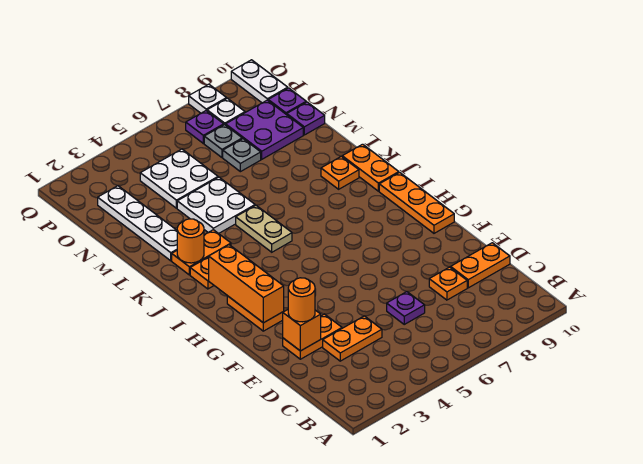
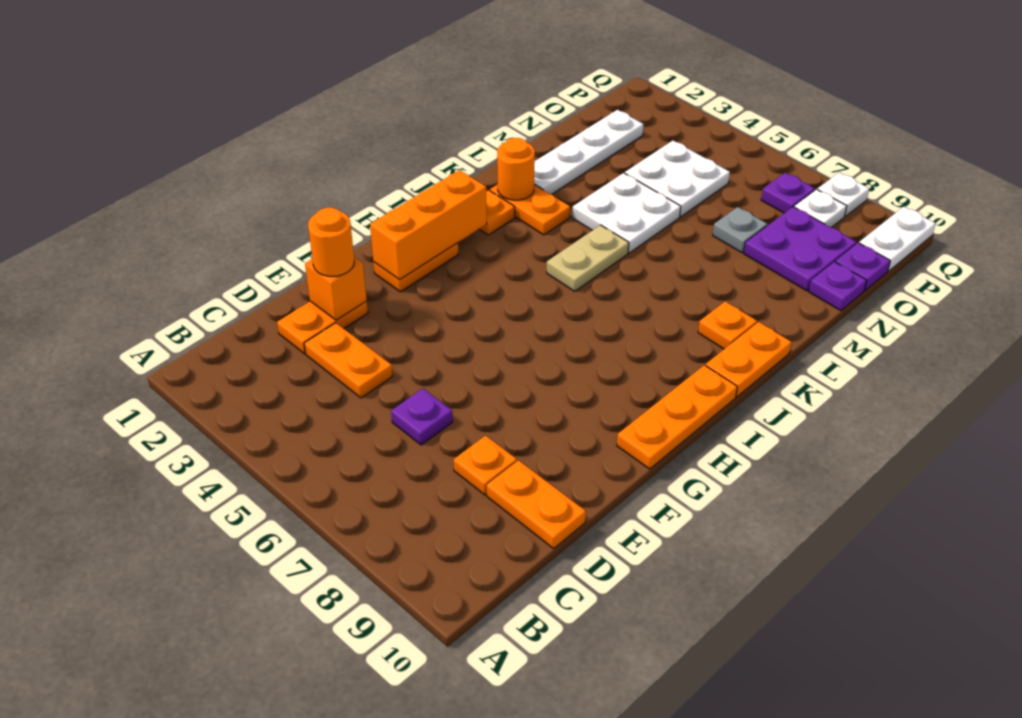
orange plate E2:E3 level 1 -> orange plate D2:E2 level 1
grey plate O7 level 1 -> none

